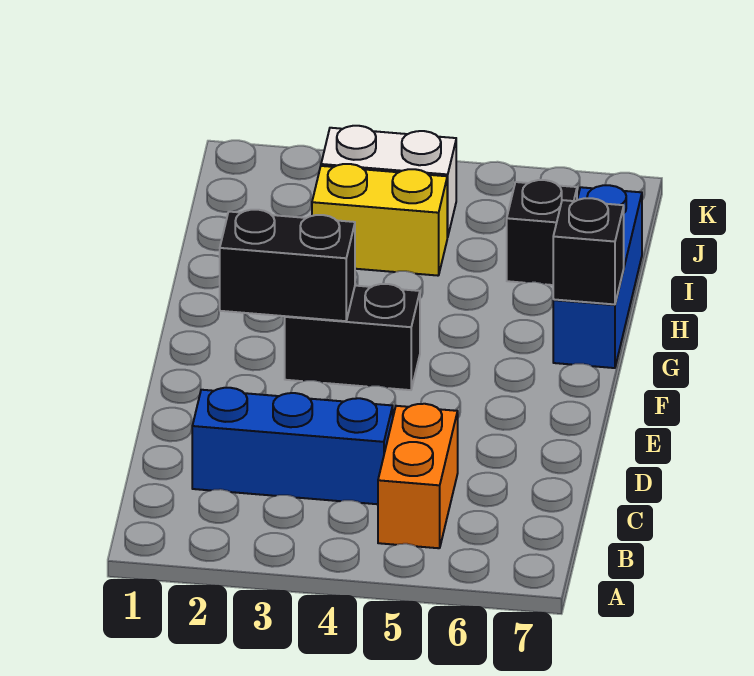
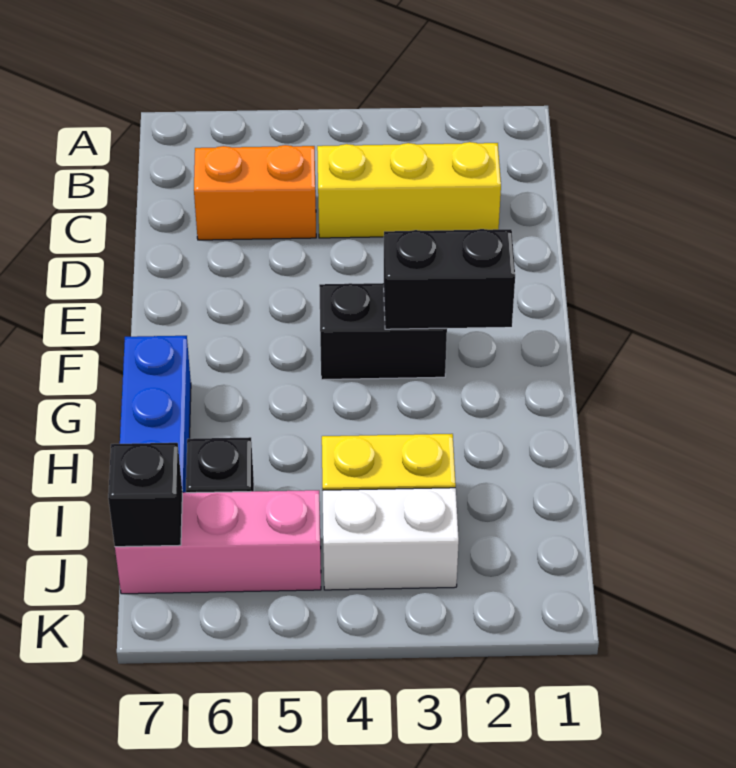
orange brick B5:C5 level 1 -> orange brick C5:C6 level 1
blue brick C2:C4 level 1 -> yellow brick C2:C4 level 1
black brick G7 level 2 -> black brick J7 level 2
none -> pink brick J5:J7 level 1

